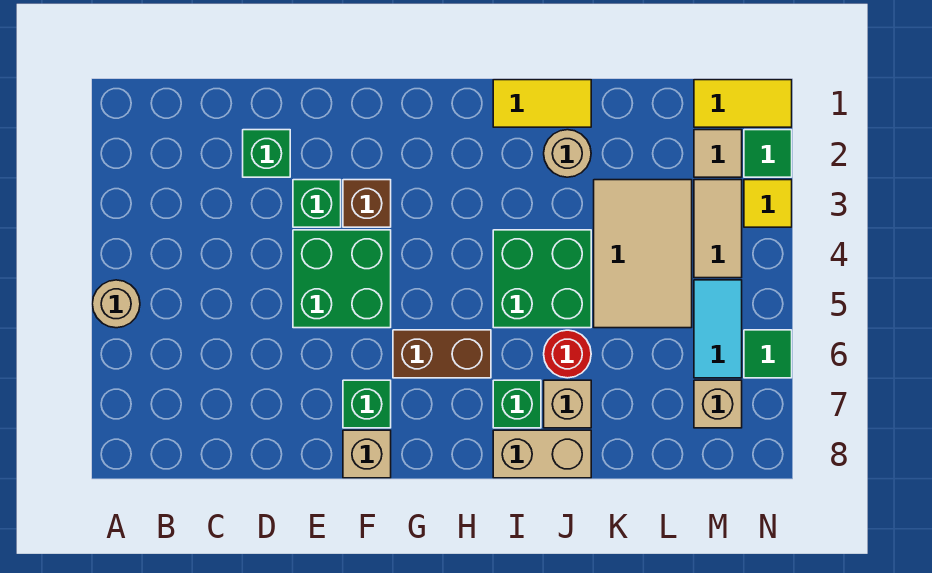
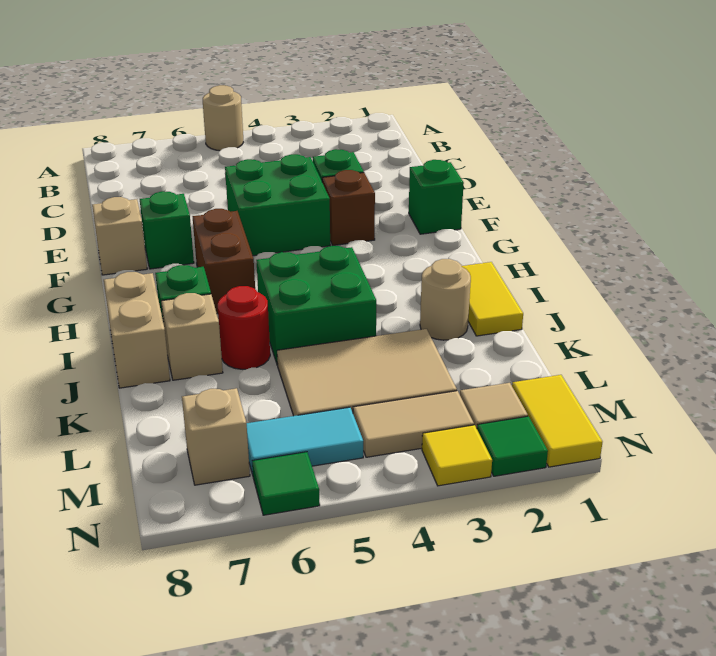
green brick D2 level 1 -> green brick F1 level 1

